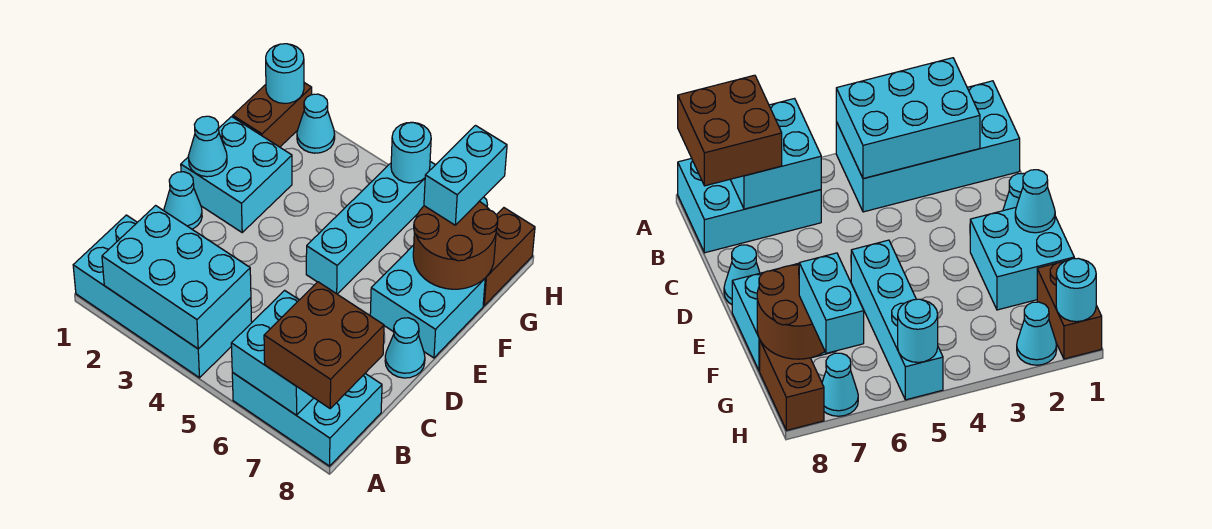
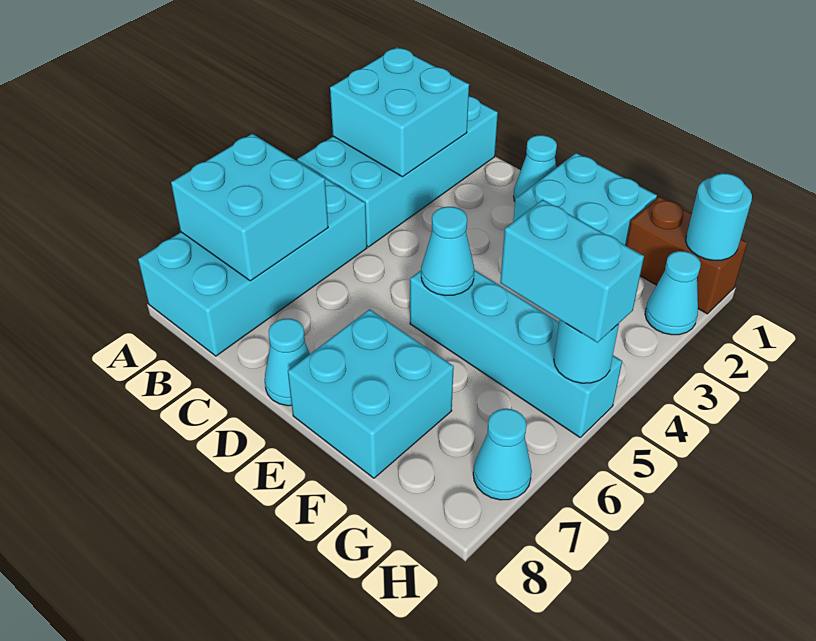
cyan brick A2:B4 level 2 -> cyan brick A2:B3 level 2
cyan brick A6:B8 level 1 -> cyan brick A5:B8 level 1
brown brick A7:B8 level 3 -> none
cyan cone E1 level 2 -> cyan cone E5 level 2
brown round brick F7:G8 level 2 -> none
cyan brick G7:H7 level 3 -> cyan brick G5:H5 level 3
brown brick G8:H8 level 1 -> none

